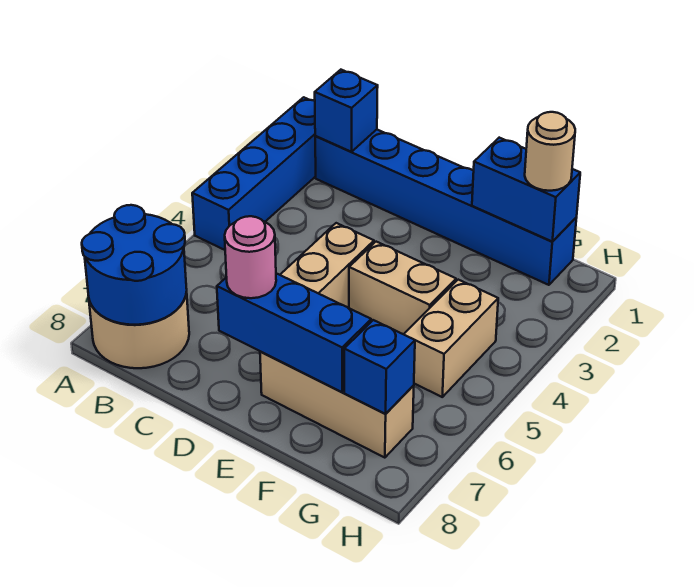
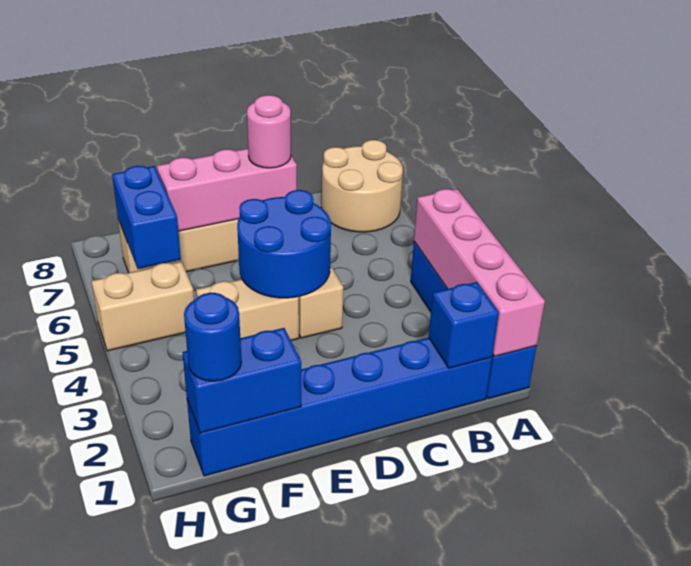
none -> pink brick A1:A4 level 2
blue round brick A7:B8 level 2 -> blue round brick D4:E5 level 2
blue brick D7:F7 level 2 -> pink brick D7:F7 level 2
tan round brick G1 level 3 -> blue round brick G1 level 3
tan brick G4:G5 level 1 -> tan brick G5:H5 level 1
blue brick G7 level 2 -> blue brick G6:G7 level 2

